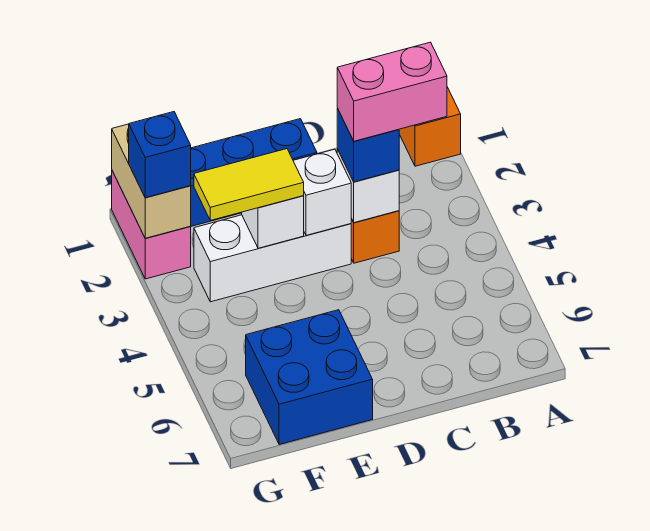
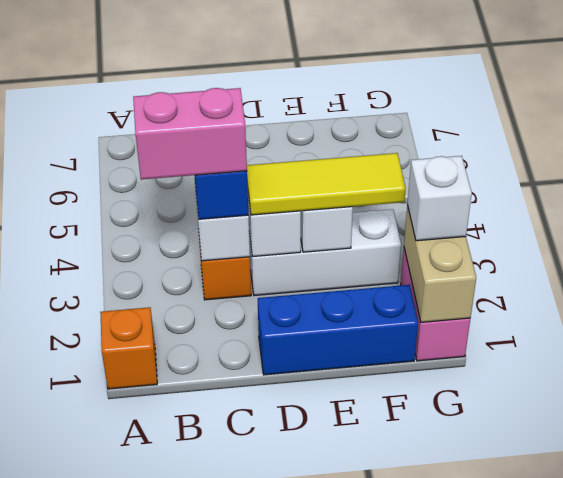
yellow tile E3:F3 level 3 -> yellow tile D3:F3 level 3
blue brick E6:F7 level 1 -> none
blue brick G2 level 3 -> white brick G2 level 3

